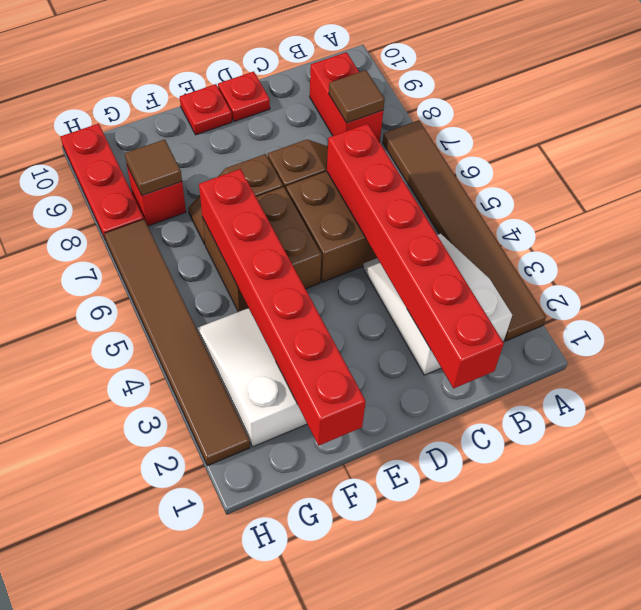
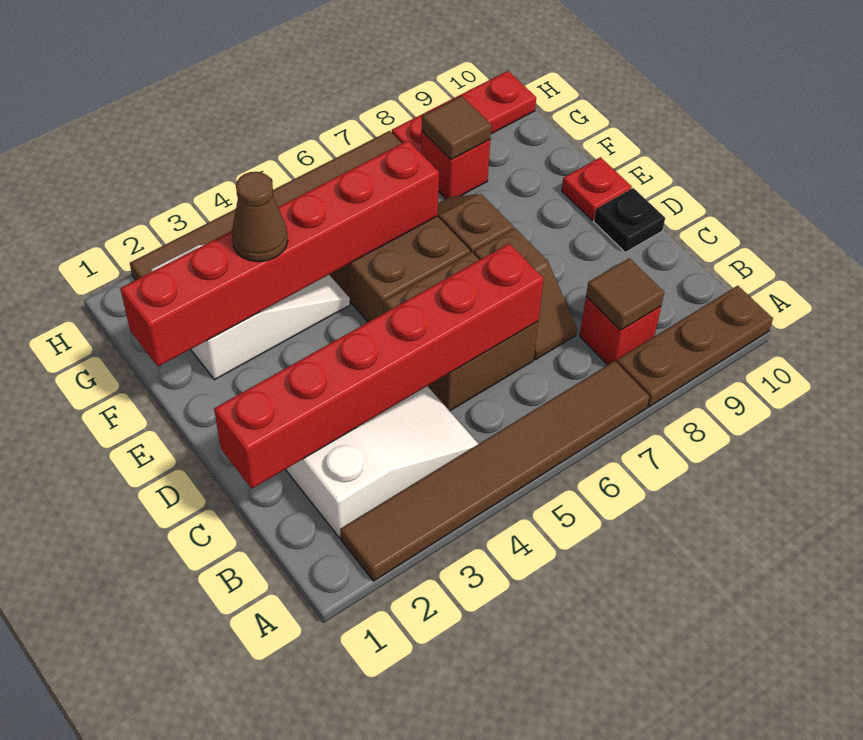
none -> brown plate A8:A10 level 1
red brick B8:B9 level 1 -> red brick B8 level 1
red plate D10 level 1 -> black plate D10 level 1
none -> brown cone F3 level 3

